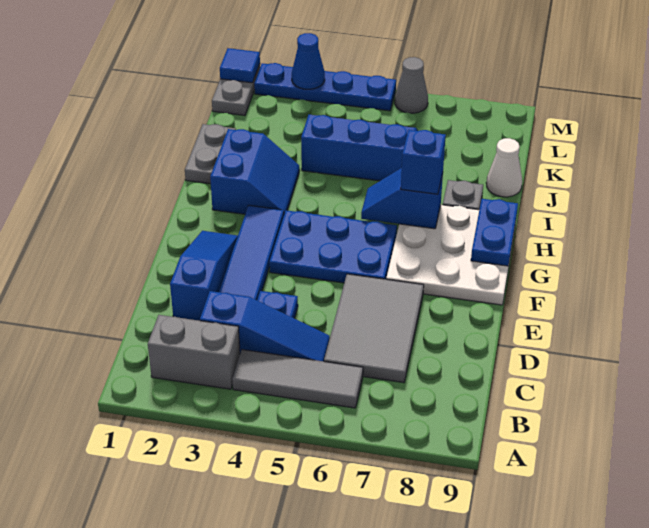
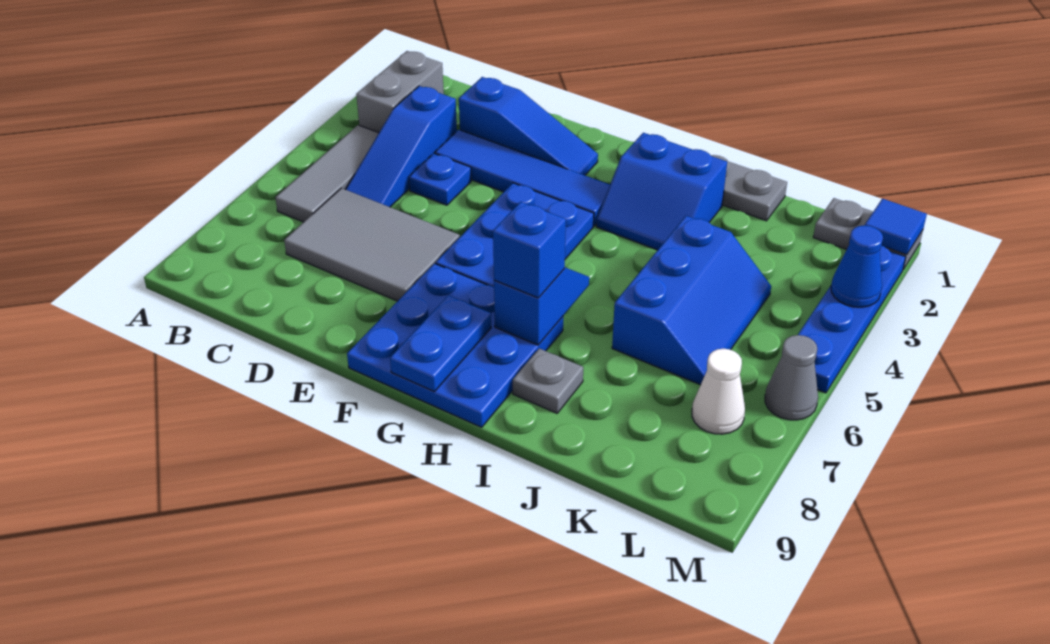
white plate F7:H9 level 1 -> blue plate F7:H9 level 1
blue plate G9:H9 level 2 -> blue plate G8:G9 level 2
white cone J9 level 1 -> white cone L7 level 1

